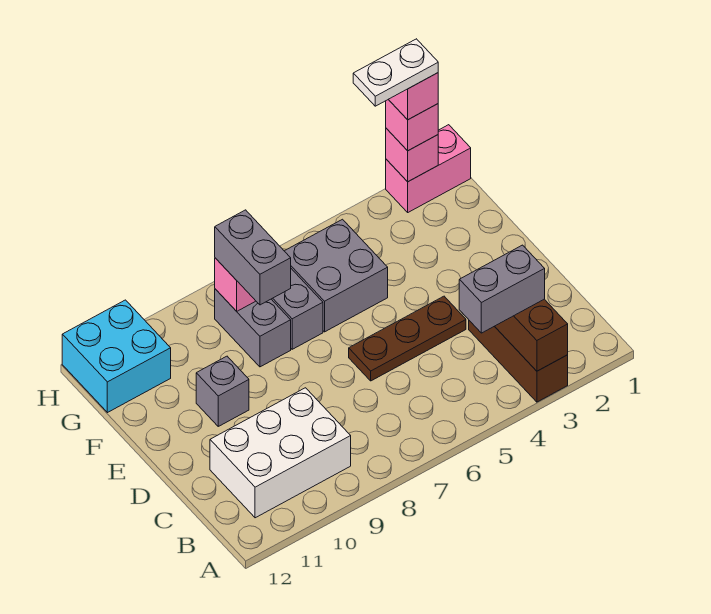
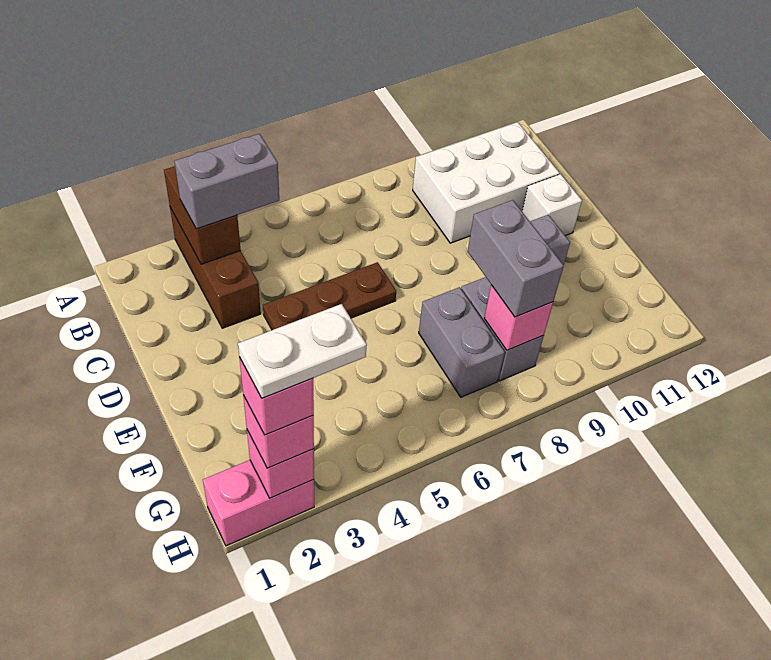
none -> white brick D11 level 1
grey brick F5:G6 level 1 -> none
cyan brick G11:H12 level 1 -> none

